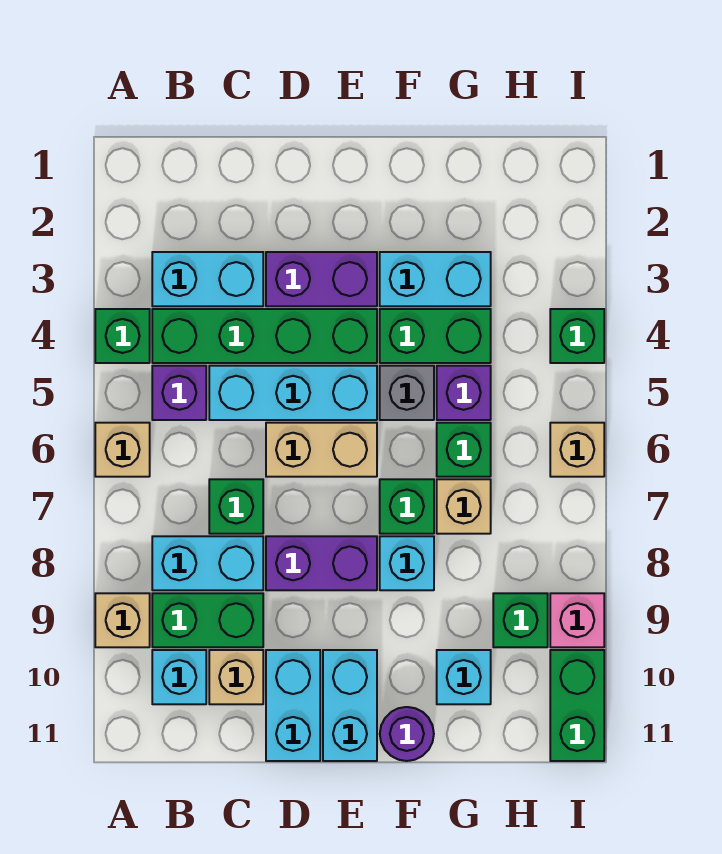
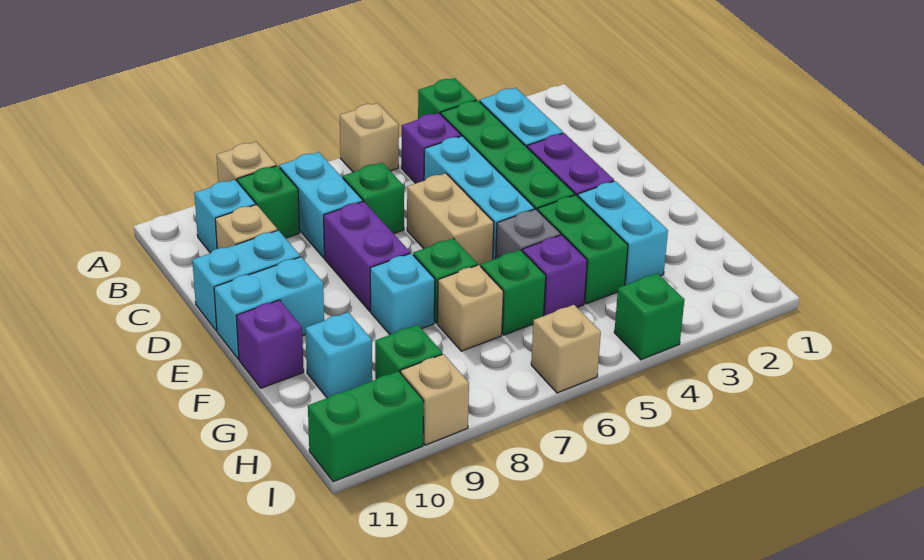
green brick B9:C9 level 1 -> green brick B9 level 1
purple round brick F11 level 1 -> purple brick F11 level 1
pink brick I9 level 1 -> tan brick I9 level 1

